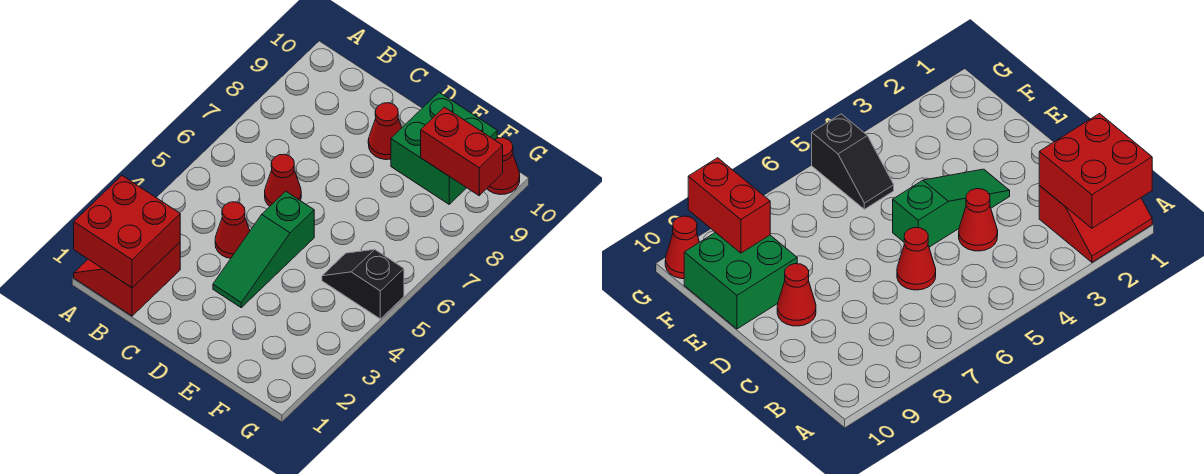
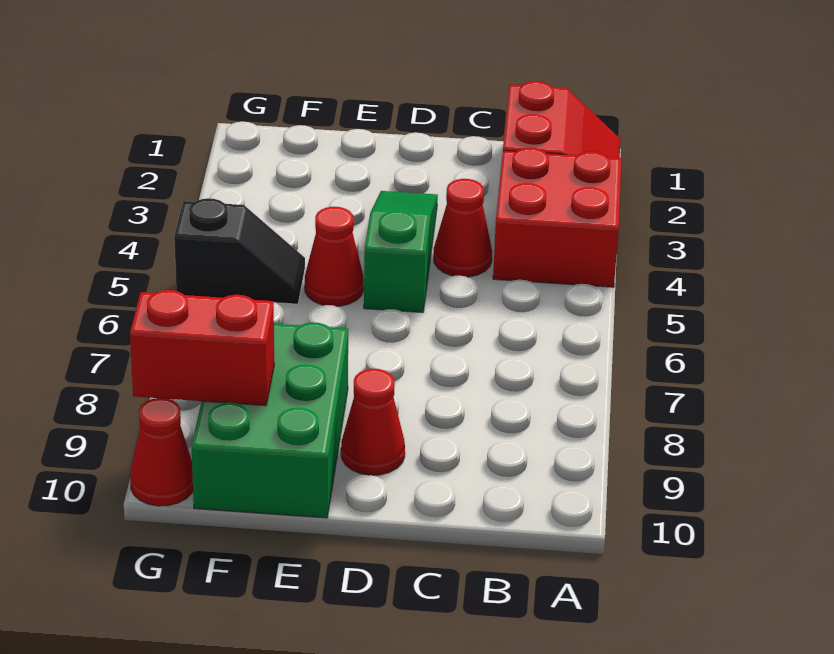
red brick A1:B2 level 2 -> red brick A3:B4 level 1
red cone C6 level 1 -> red cone E5 level 1
green brick E9:F10 level 1 -> green brick E8:F10 level 1

